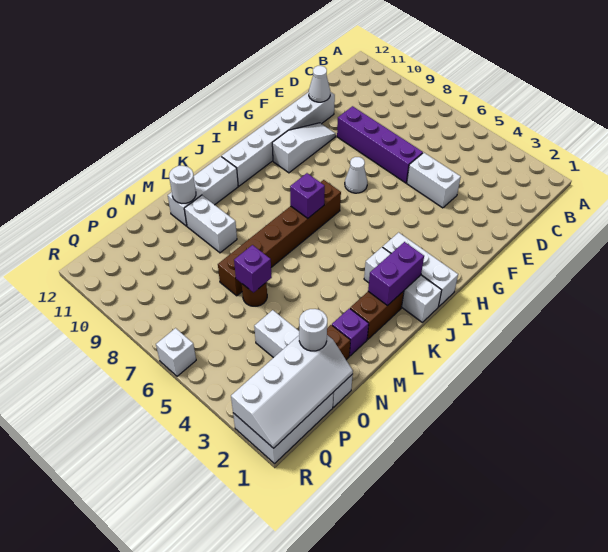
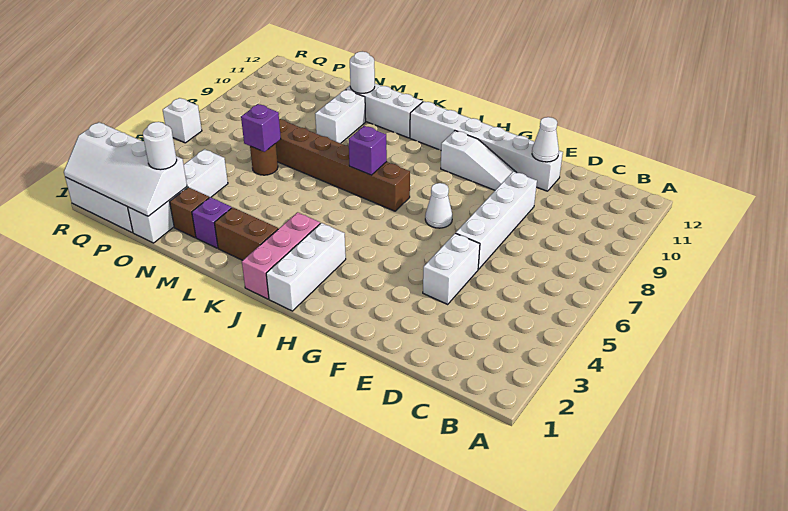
purple brick E6:E9 level 1 -> white brick E6:E9 level 1
white brick J1:J3 level 1 -> pink brick J1:J3 level 1
purple brick J2:K2 level 2 -> none

